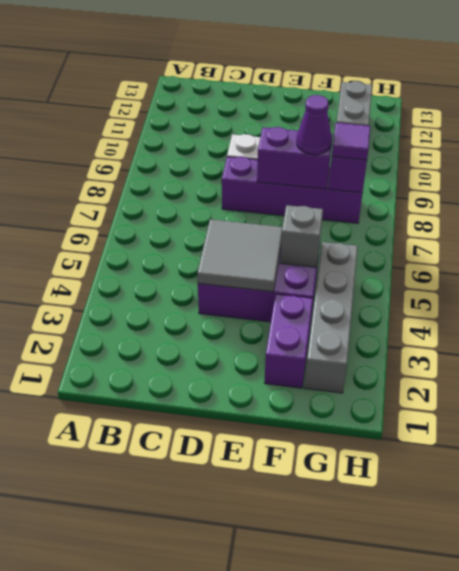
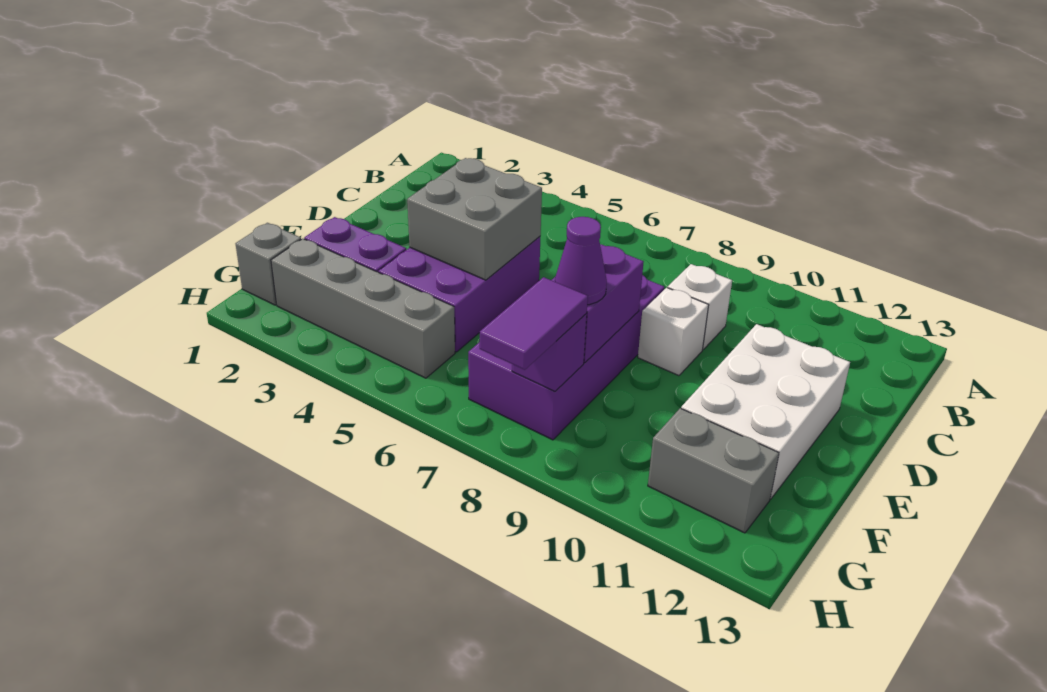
none -> white brick C9 level 1
grey tile D4:E5 level 2 -> grey brick D4:E5 level 2
purple brick D8:G8 level 1 -> purple brick D7:G8 level 1
none -> white brick D11:F12 level 1
grey brick F5 level 2 -> grey brick G1 level 1
purple tile G8 level 3 -> purple tile G8:H8 level 3

